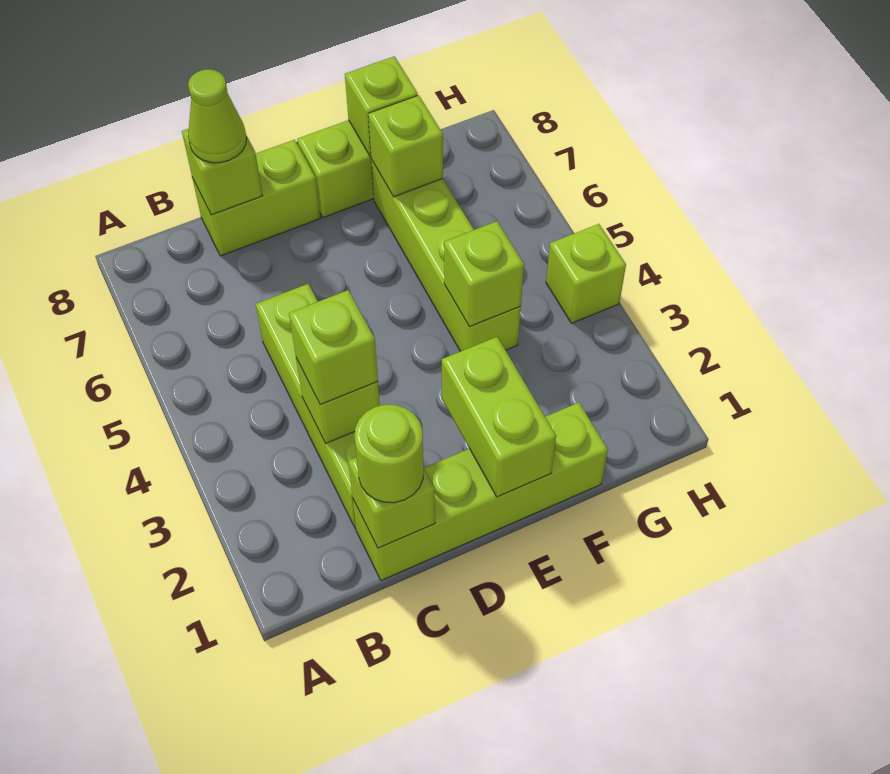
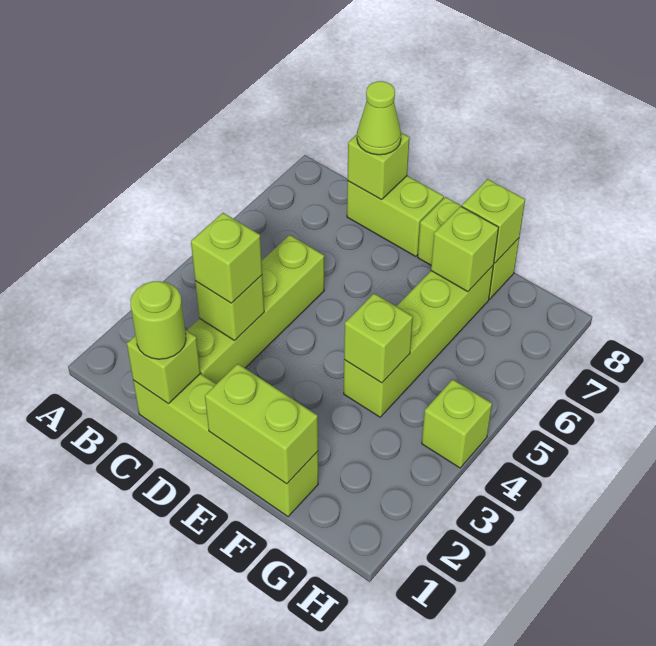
lime brick E1:E2 level 2 -> lime brick E1:F1 level 2

